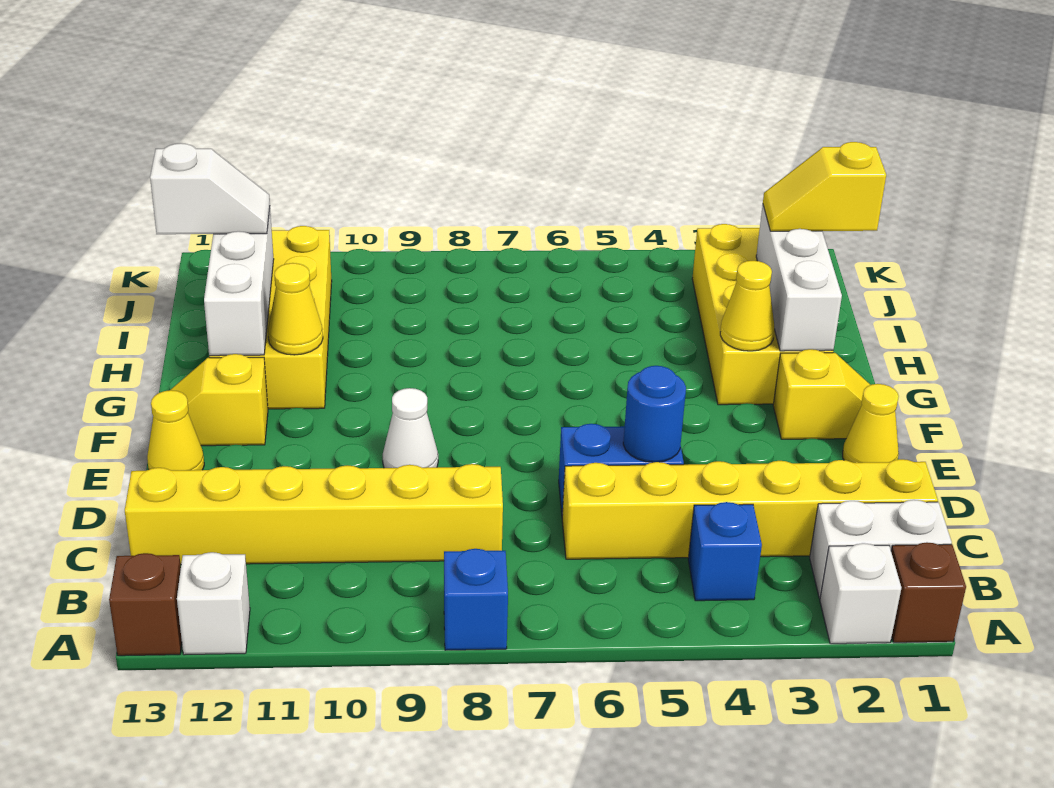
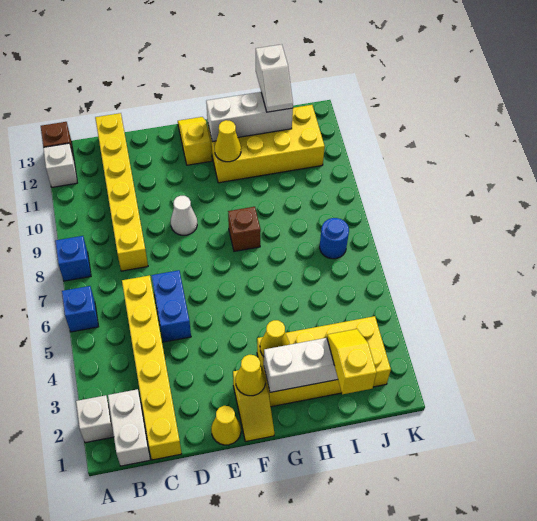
brown brick A1 level 1 -> brown brick G8 level 1
blue brick B4 level 1 -> blue brick A6 level 1
blue round brick D5 level 2 -> blue round brick J7 level 1
yellow cone E13 level 1 -> yellow cone F2 level 2

